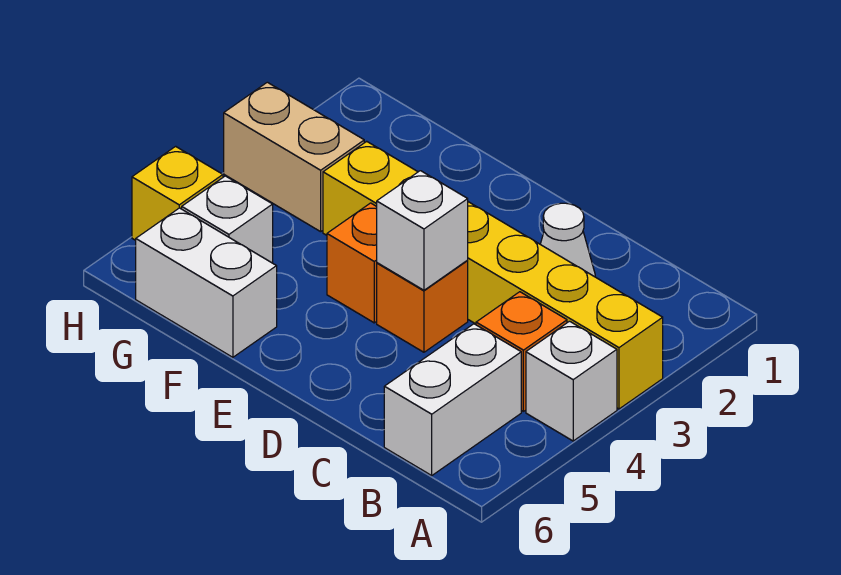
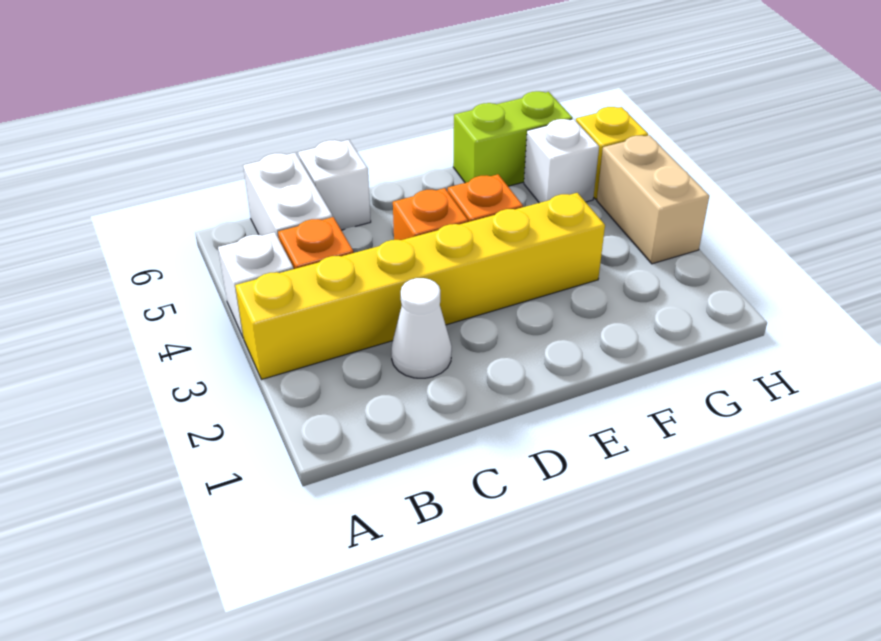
white brick D4 level 2 -> white brick C6 level 1
white brick F6:G6 level 1 -> lime brick F6:G6 level 1
tan brick G3:H3 level 1 -> tan brick H3:H4 level 1

